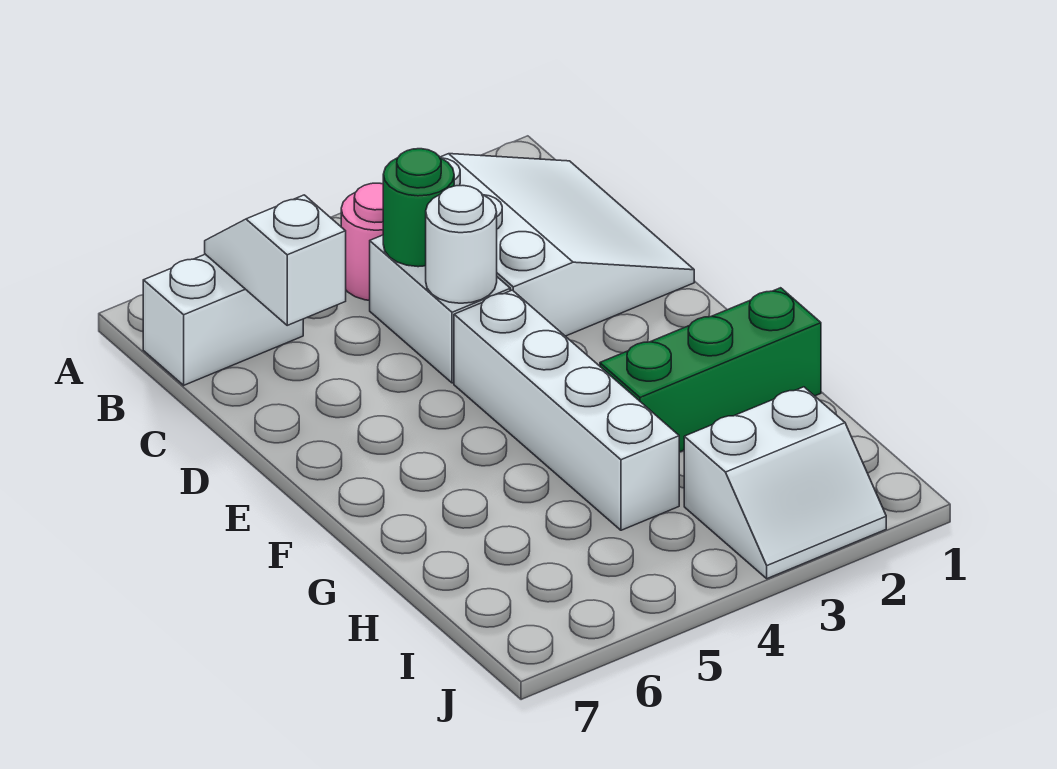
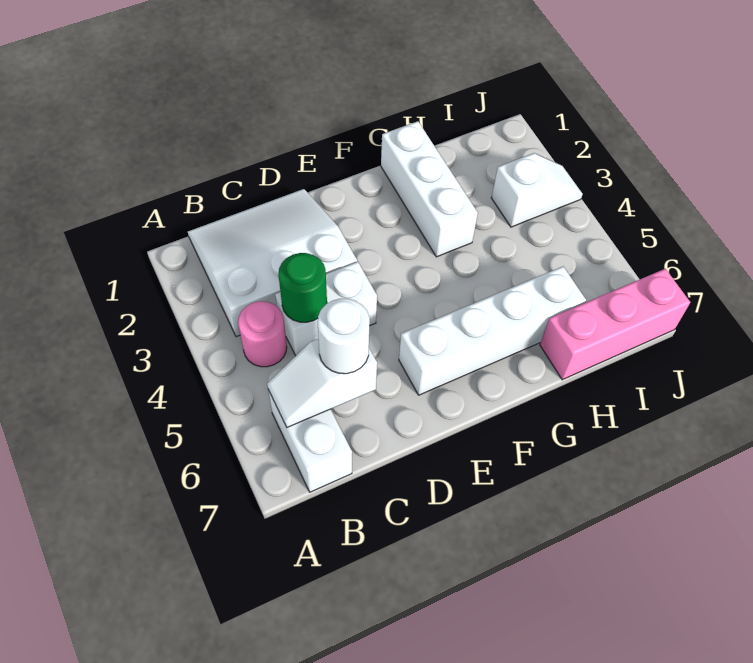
white round brick D4 level 2 -> white round brick C6 level 3
white brick E4:H4 level 1 -> white brick E6:H6 level 1
green brick G1:G3 level 1 -> white brick G1:G3 level 1
none -> pink brick H7:J7 level 1
white slope I2:J3 level 1 top I -> white slope I3:J3 level 1 top I

